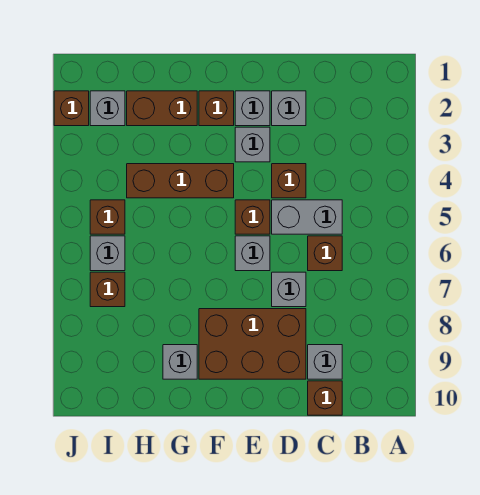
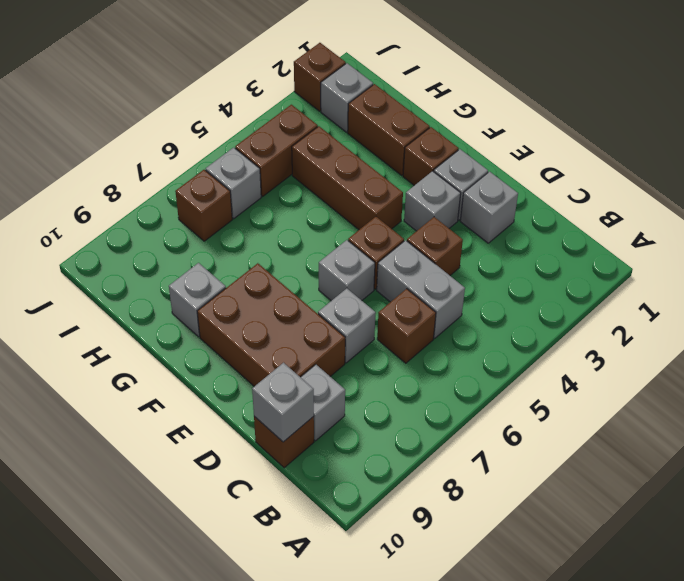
none -> grey brick C10 level 2
brown brick I5 level 1 -> brown brick I4:I5 level 1

